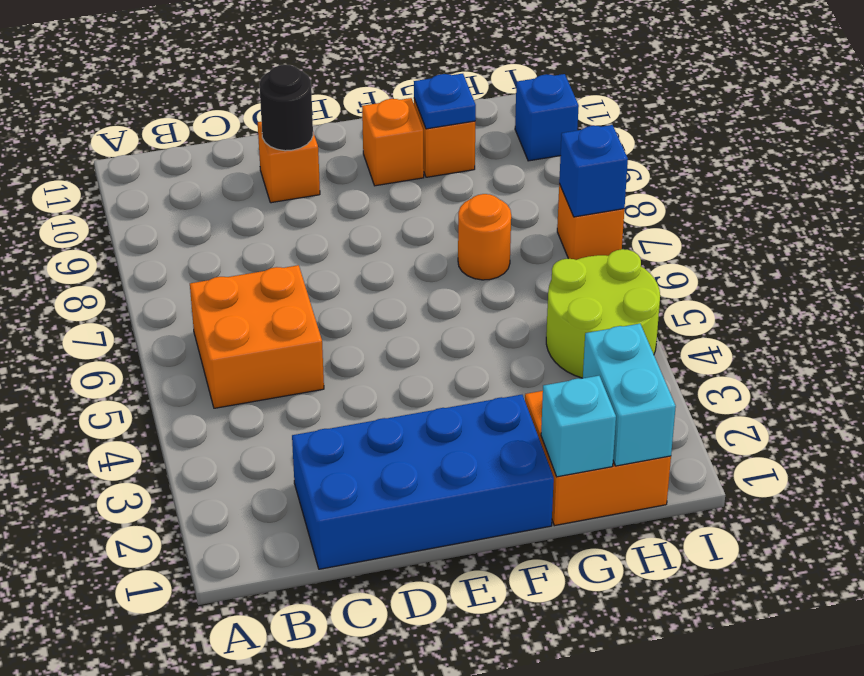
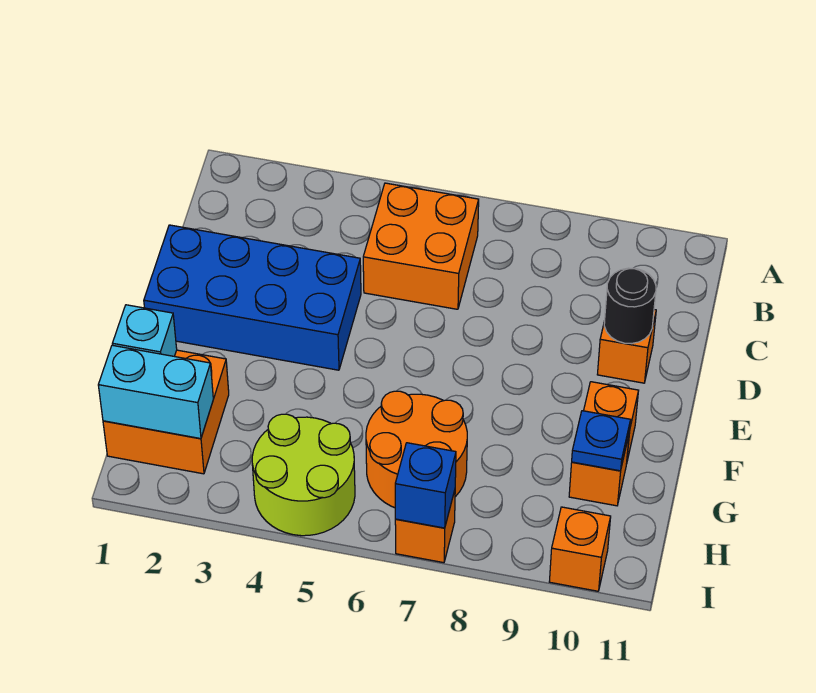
blue brick C1:F2 level 1 -> blue brick D1:E4 level 1
orange round brick G7 level 1 -> orange round brick G6:H7 level 1
blue brick I10 level 1 -> orange brick I10 level 1

